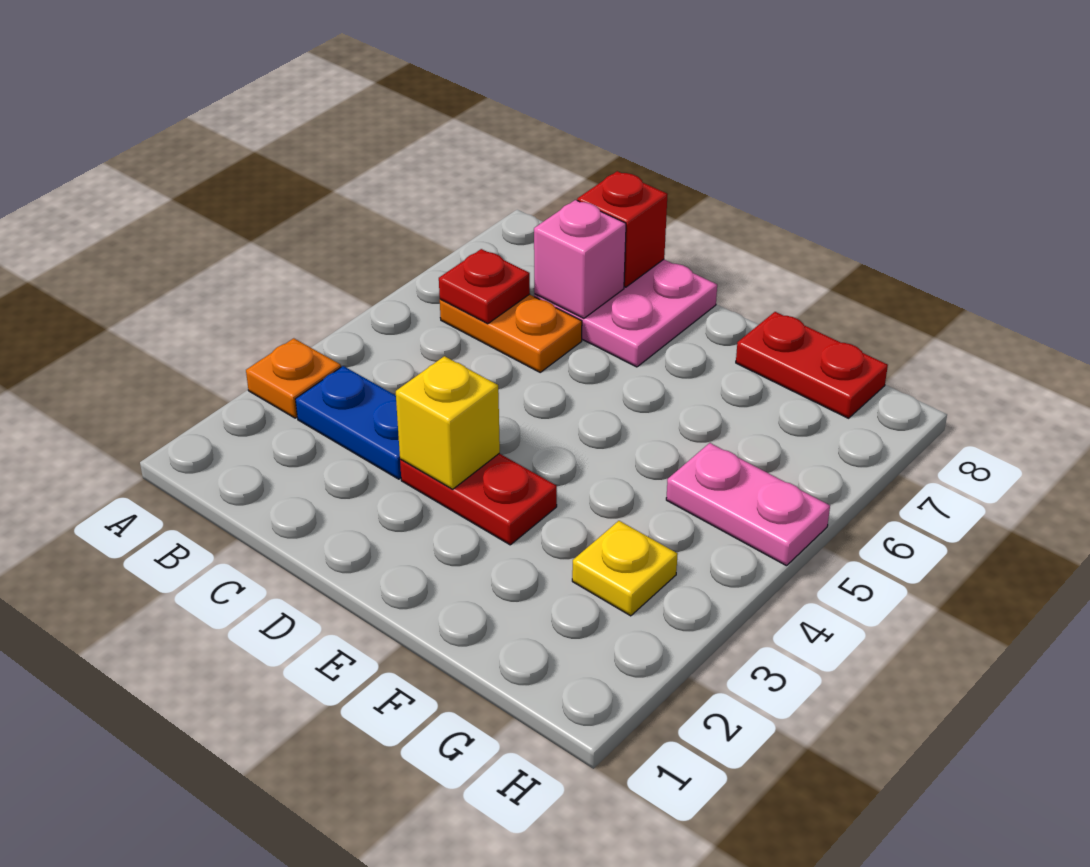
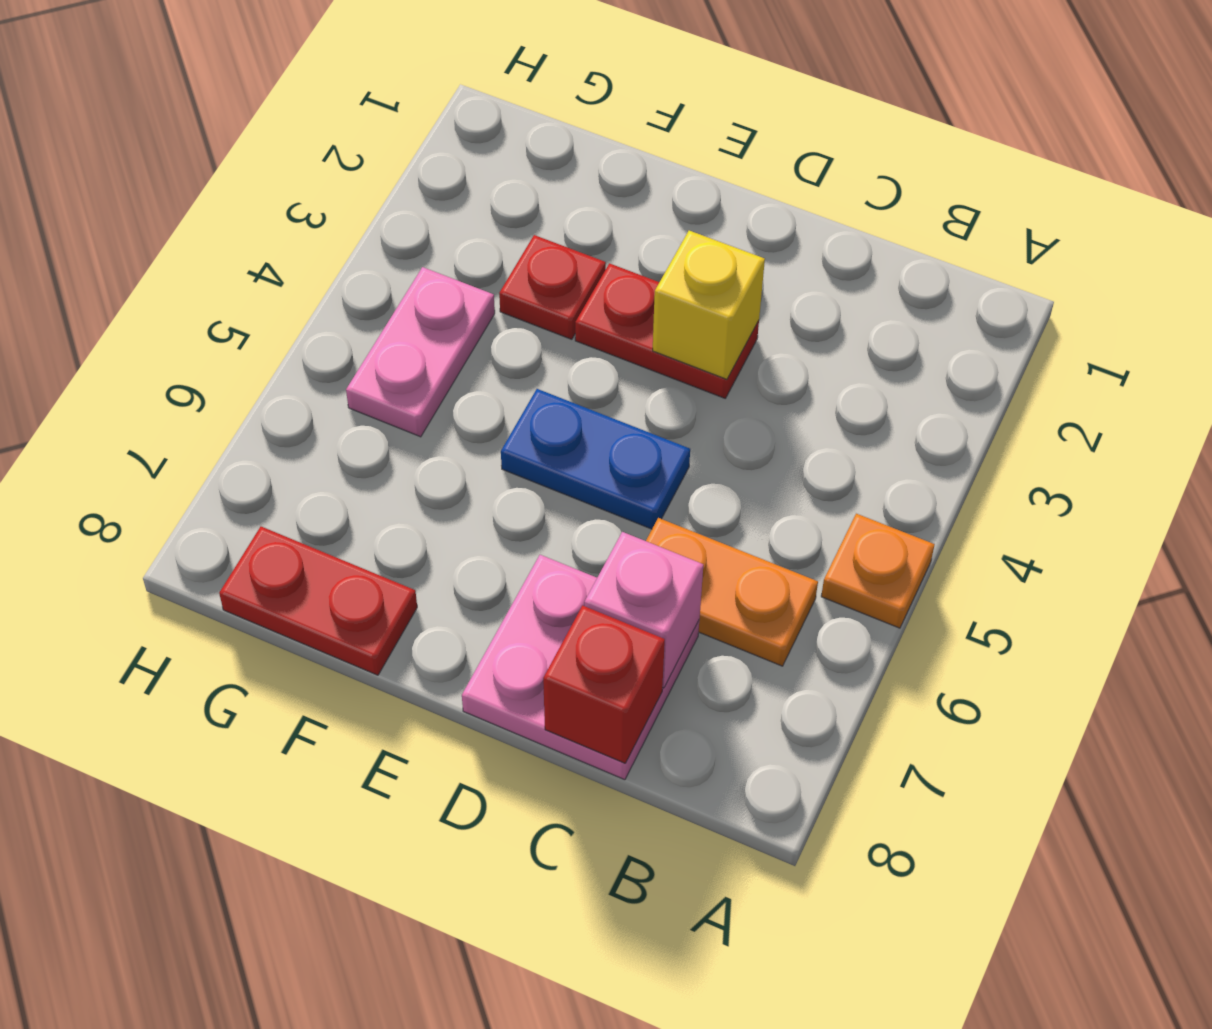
orange plate A3 level 1 -> orange plate A5 level 1
blue plate B3:C3 level 1 -> blue plate D5:E5 level 1
red plate B6 level 2 -> red plate F3 level 1
yellow plate G3 level 1 -> none
pink plate G5:H5 level 1 -> pink plate G4:G5 level 1

